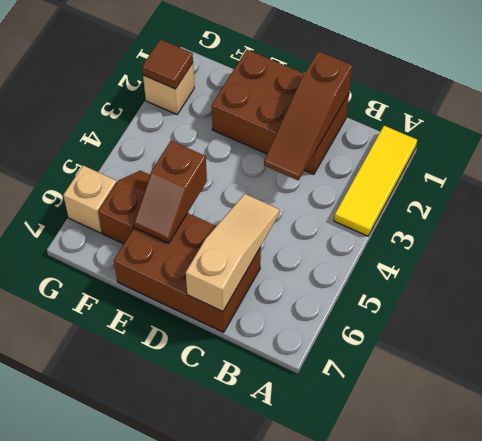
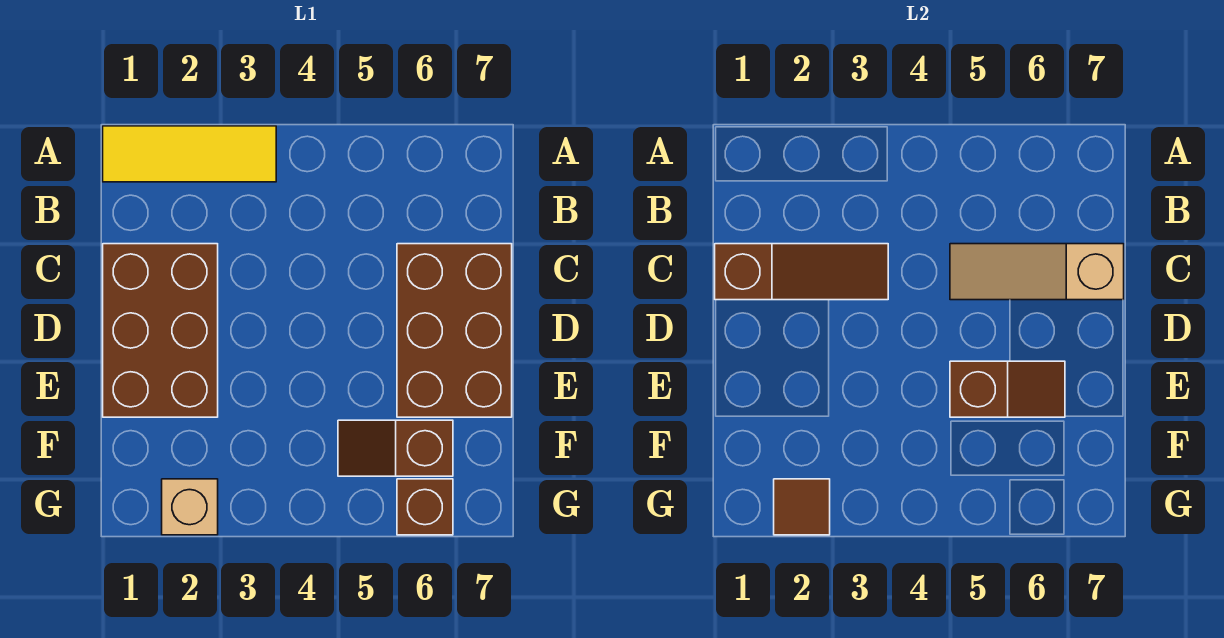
tan brick G6 level 1 -> brown brick G6 level 1

